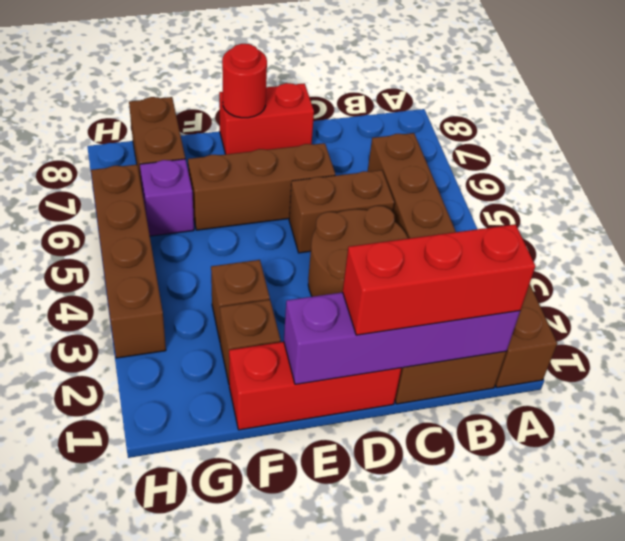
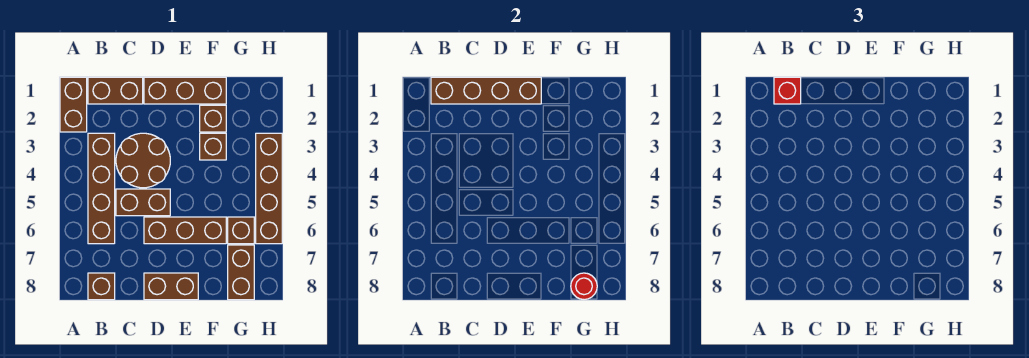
purple brick B1:E1 level 2 -> brown brick B1:E1 level 2
red brick B1:D1 level 3 -> red brick B1 level 3
none -> brown brick B8 level 1
red brick D1:F1 level 1 -> brown brick D1:F1 level 1
red brick D8:E8 level 1 -> brown brick D8:E8 level 1
red round brick E8 level 2 -> red round brick G8 level 2
purple brick G6 level 1 -> brown brick G6 level 1

